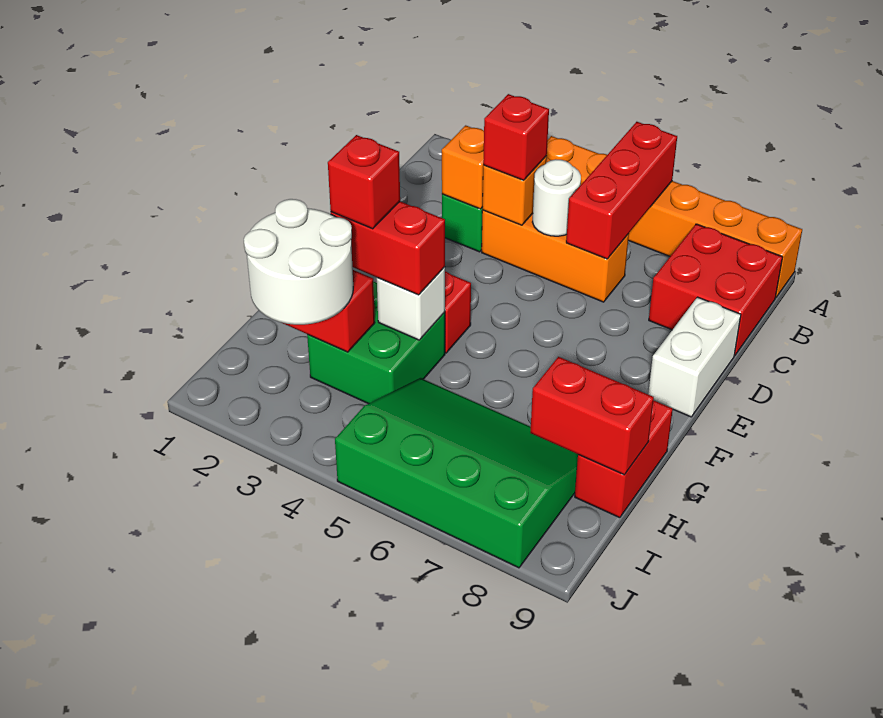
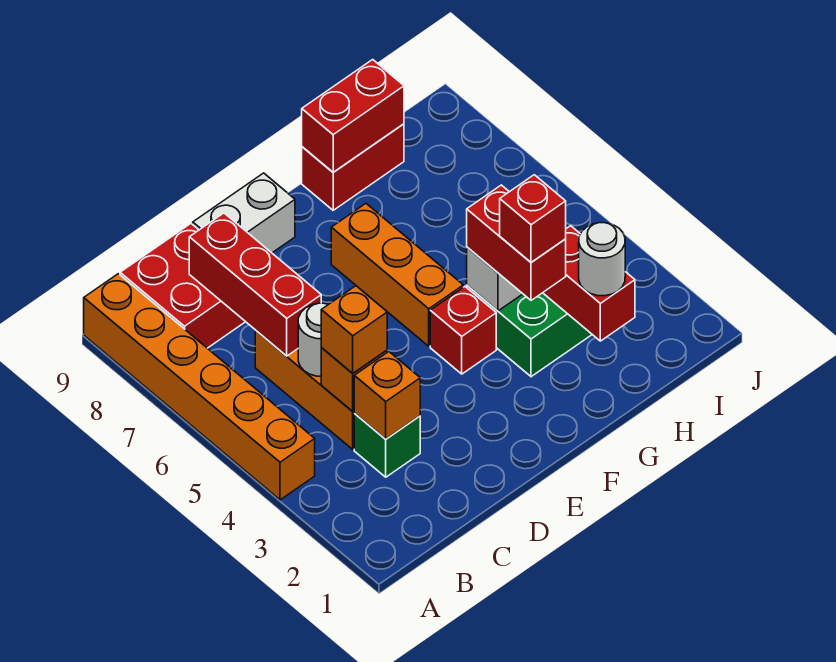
red brick A6:C6 level 2 -> red brick C6:C8 level 2
red brick C4 level 3 -> orange brick C4 level 3
none -> orange brick F5:F7 level 1
white round brick H2:I3 level 3 -> white round brick H2 level 3
green slope H5:J8 level 1 top J -> none
red brick H8:H9 level 2 -> red brick G9:H9 level 2

